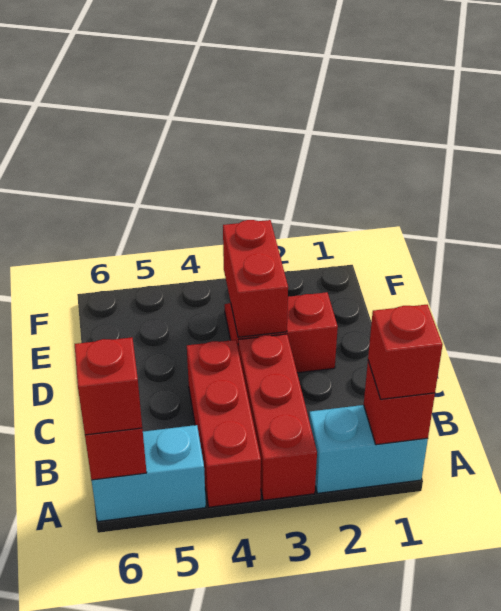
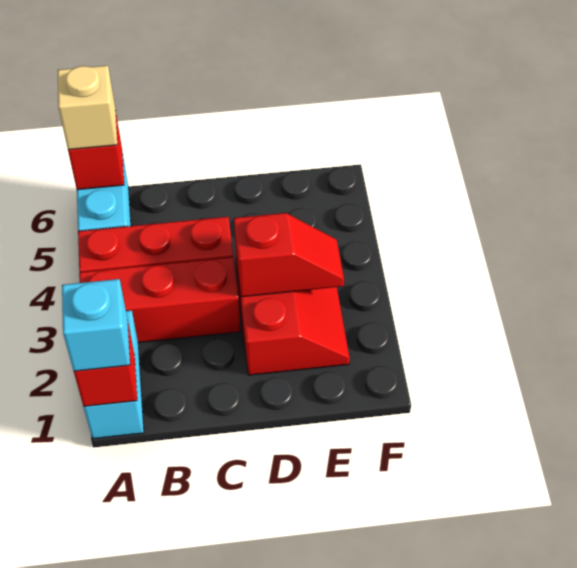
red brick A1 level 3 -> cyan brick A1 level 3
red brick A6 level 3 -> tan brick A6 level 3
red brick D3:E3 level 2 -> red slope D3:E3 level 2 top D

